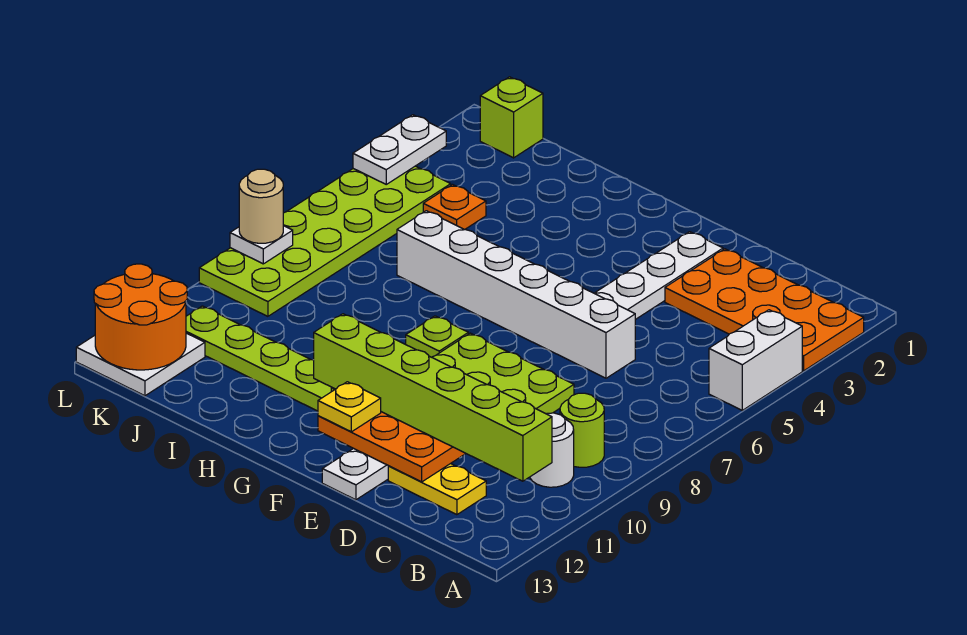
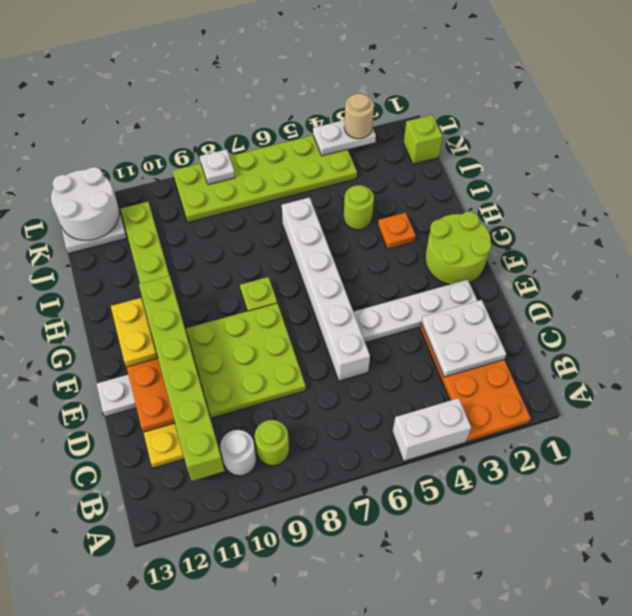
none -> white plate C2:D3 level 2
none -> lime round brick F1:G2 level 1
yellow plate F12 level 3 -> yellow plate F12:G12 level 3
none -> lime round brick I4 level 1
orange plate J4 level 1 -> orange plate H3 level 1
orange round brick K12:L13 level 2 -> white round brick K12:L13 level 2
tan round brick L8 level 3 -> tan round brick L3 level 3

